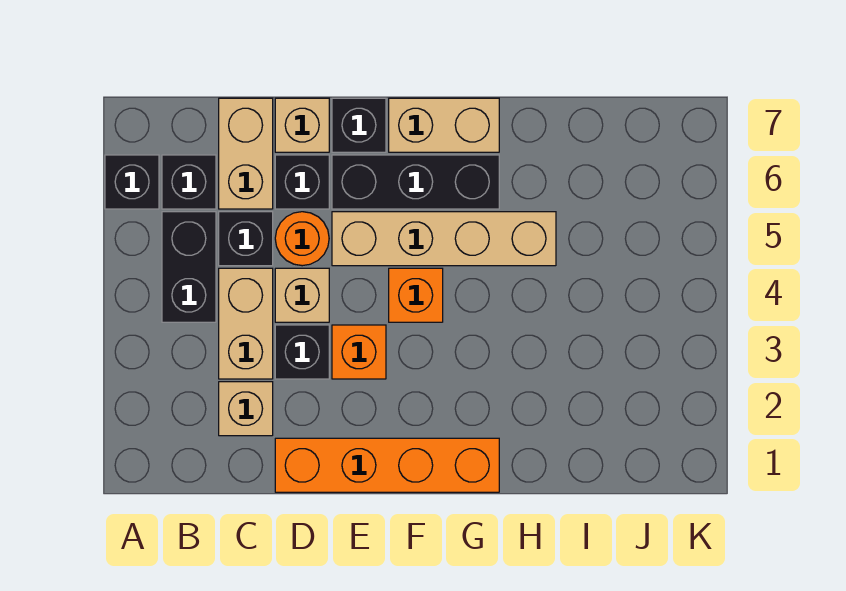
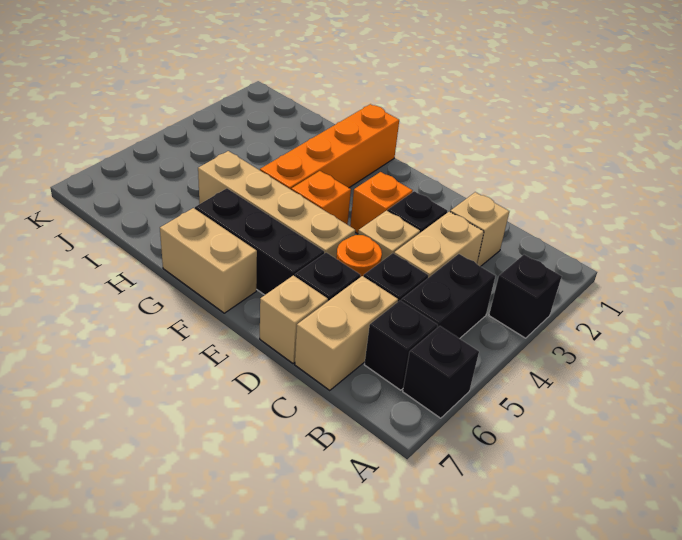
orange brick D1:G1 level 1 -> orange brick G1:G4 level 1
black brick E7 level 1 -> black brick A3 level 1

